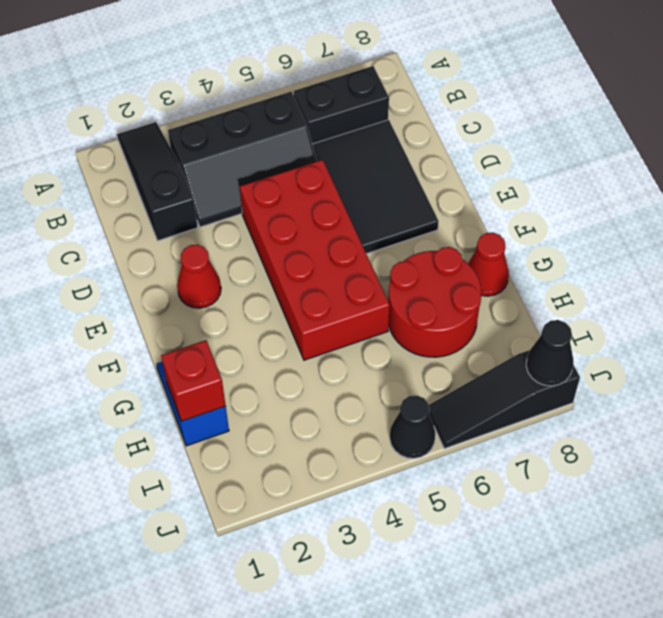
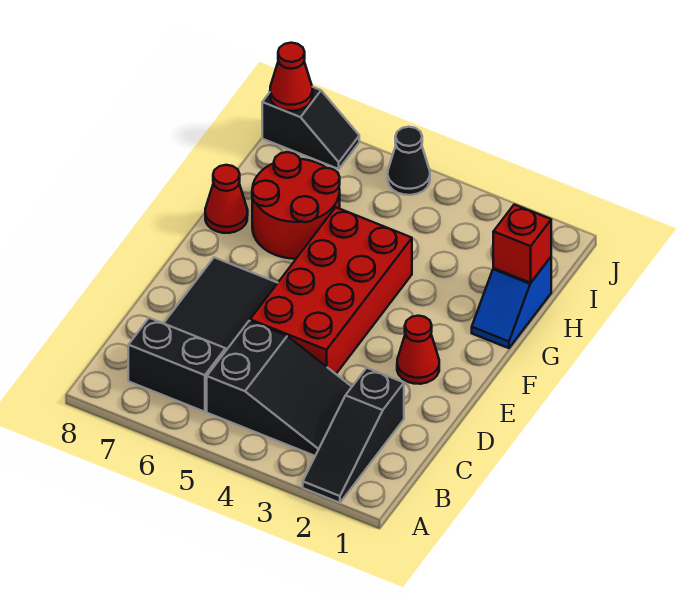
black slope B3:C5 level 1 top B -> black slope B3:C5 level 1 top 5
black slope J6:J8 level 1 top 8 -> black slope J7:J8 level 1 top 8
black cone J8 level 2 -> red cone J8 level 2

